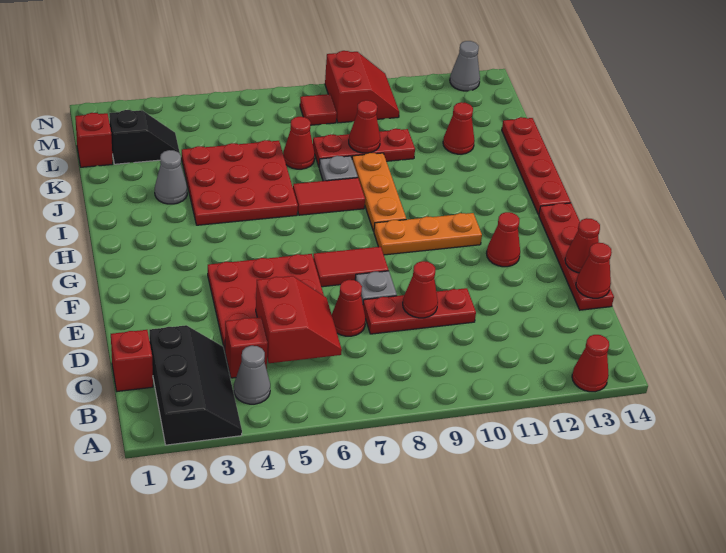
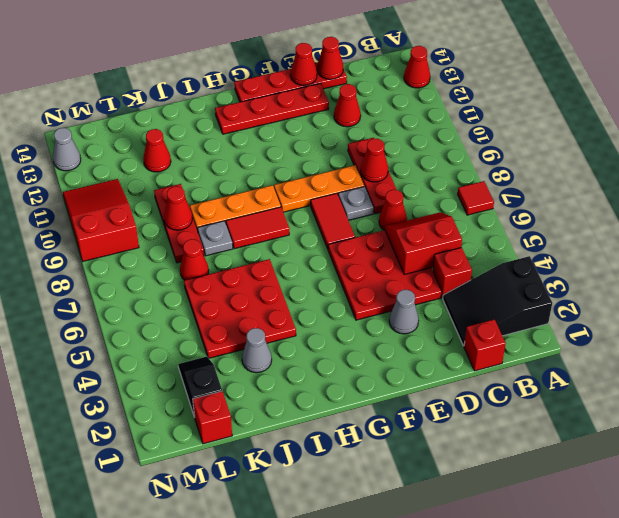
black slope A2:C3 level 1 top 2 -> black slope A2:C3 level 1 top A
grey cone B4 level 1 -> grey cone E3 level 1
red cone F12 level 1 -> red cone D12 level 1
orange plate G9:G11 level 1 -> orange plate E9:G9 level 1
red plate H14:K14 level 1 -> red plate E13:H13 level 1
red tile I7:I8 level 1 -> red tile H8:I8 level 1
red tile M8 level 1 -> red tile A7 level 1
red slope M9:N10 level 1 top 9 -> red slope M9:N11 level 1 top 9

